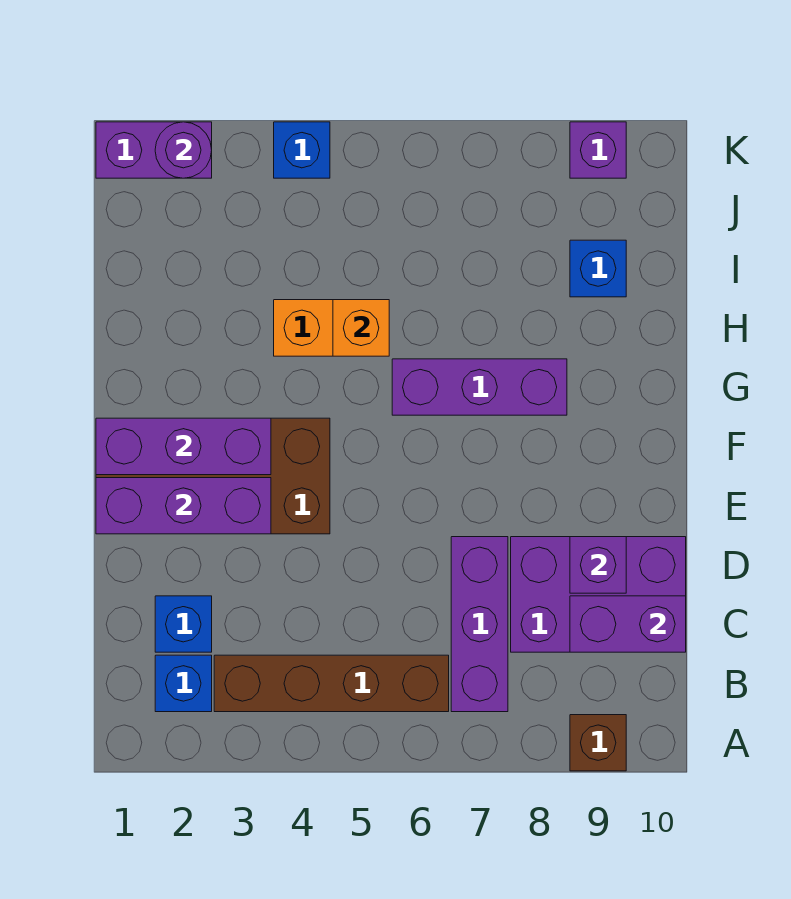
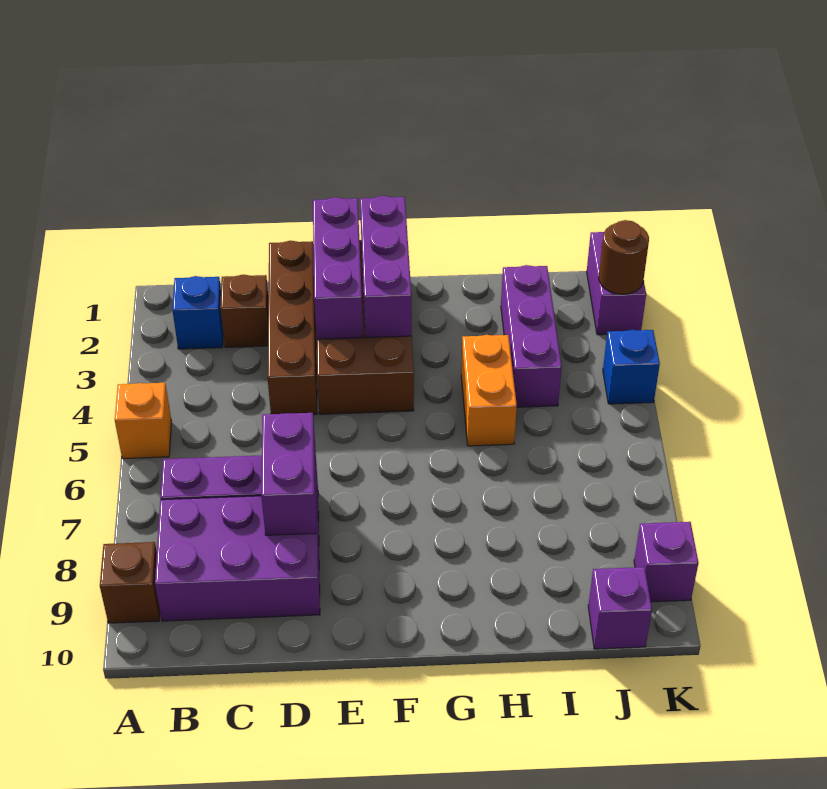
brown brick B3:B6 level 1 -> brown brick D1:D4 level 1
blue brick C2 level 1 -> brown brick C2 level 1
purple brick C8:D10 level 1 -> purple brick B8:D9 level 1
purple brick C9:C10 level 2 -> purple brick D7:D8 level 2
purple brick D9 level 2 -> purple brick J10 level 1
purple brick G6:G8 level 1 -> purple brick I2:I4 level 1
orange brick H5 level 2 -> orange brick A5 level 1
blue brick I9 level 1 -> none
purple round brick K2 level 2 -> brown round brick K2 level 2

